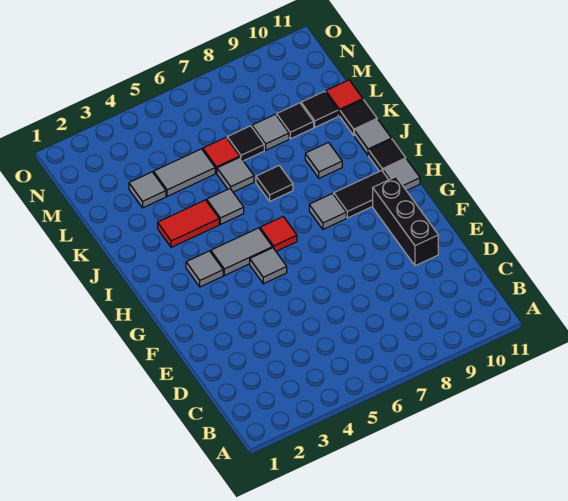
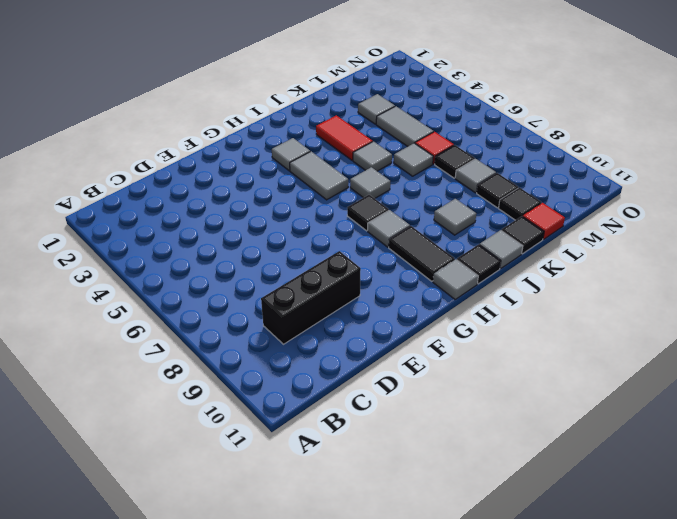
black brick E10:G10 level 1 -> black brick C9:E9 level 1
grey tile G5 level 1 -> grey tile I6 level 1
red tile H6 level 1 -> none
black tile J7 level 1 -> black tile H7 level 1

